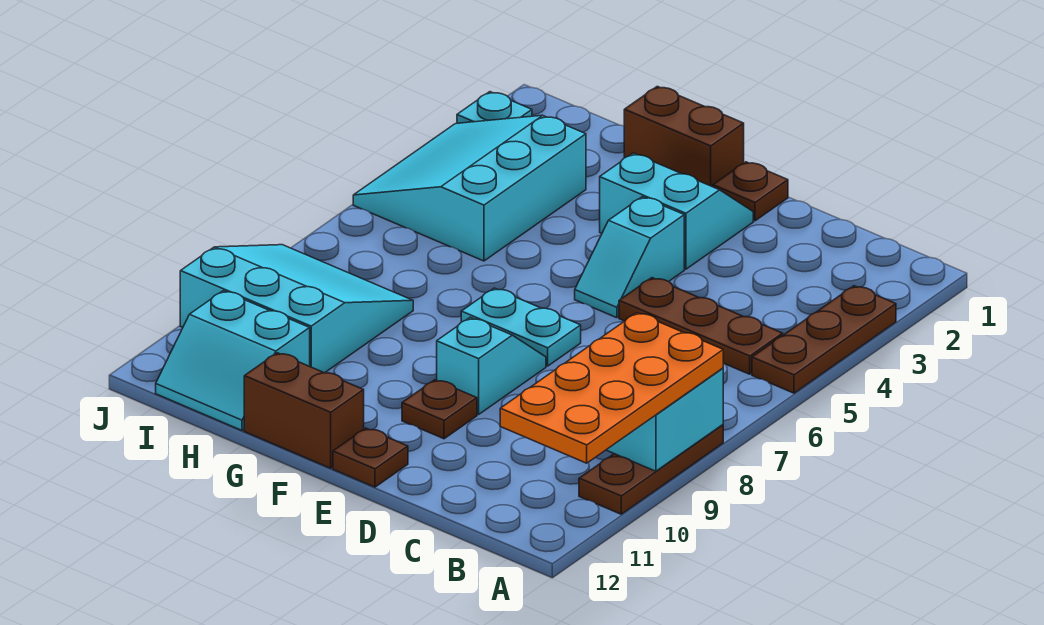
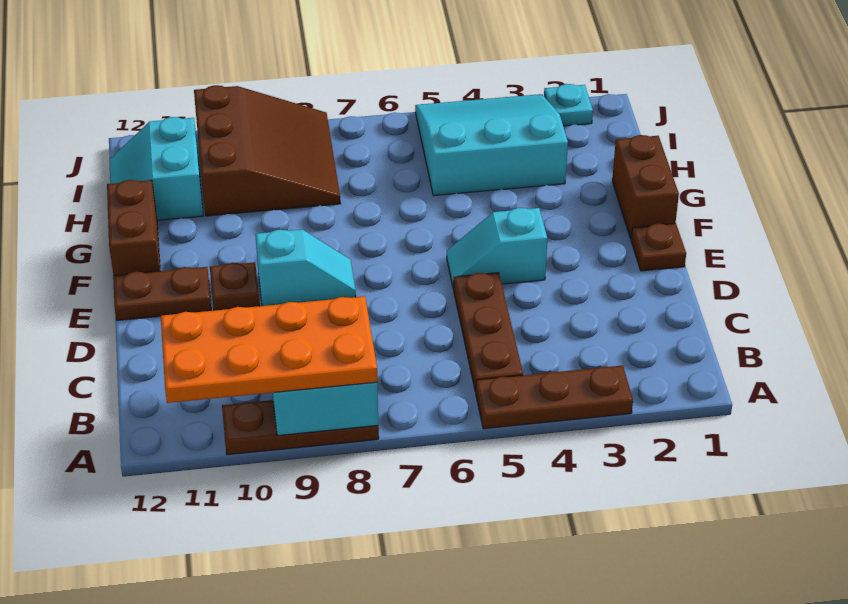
cyan slope E2:F3 level 1 top 3 -> none
cyan plate E7:F7 level 1 -> none
brown plate E12 level 1 -> brown plate E11:E12 level 1
cyan slope H8:J10 level 1 top 10 -> brown slope H8:J10 level 1 top 10

